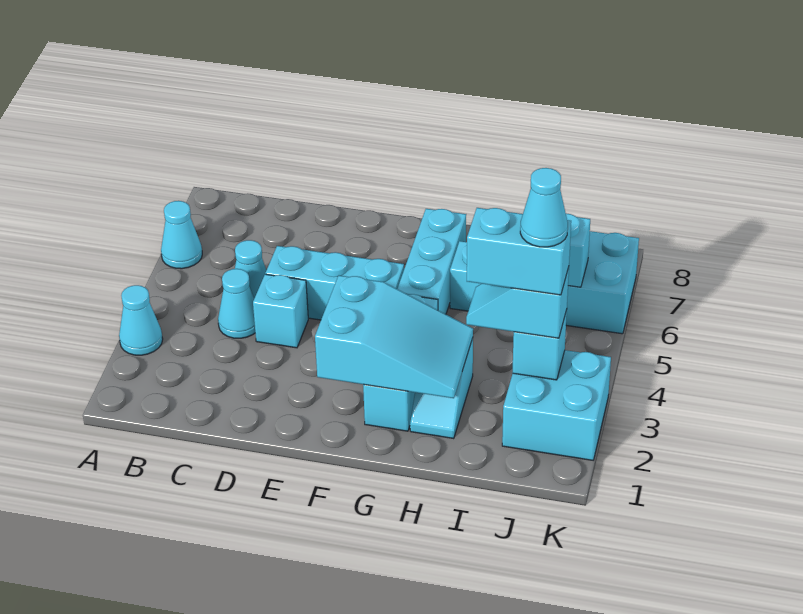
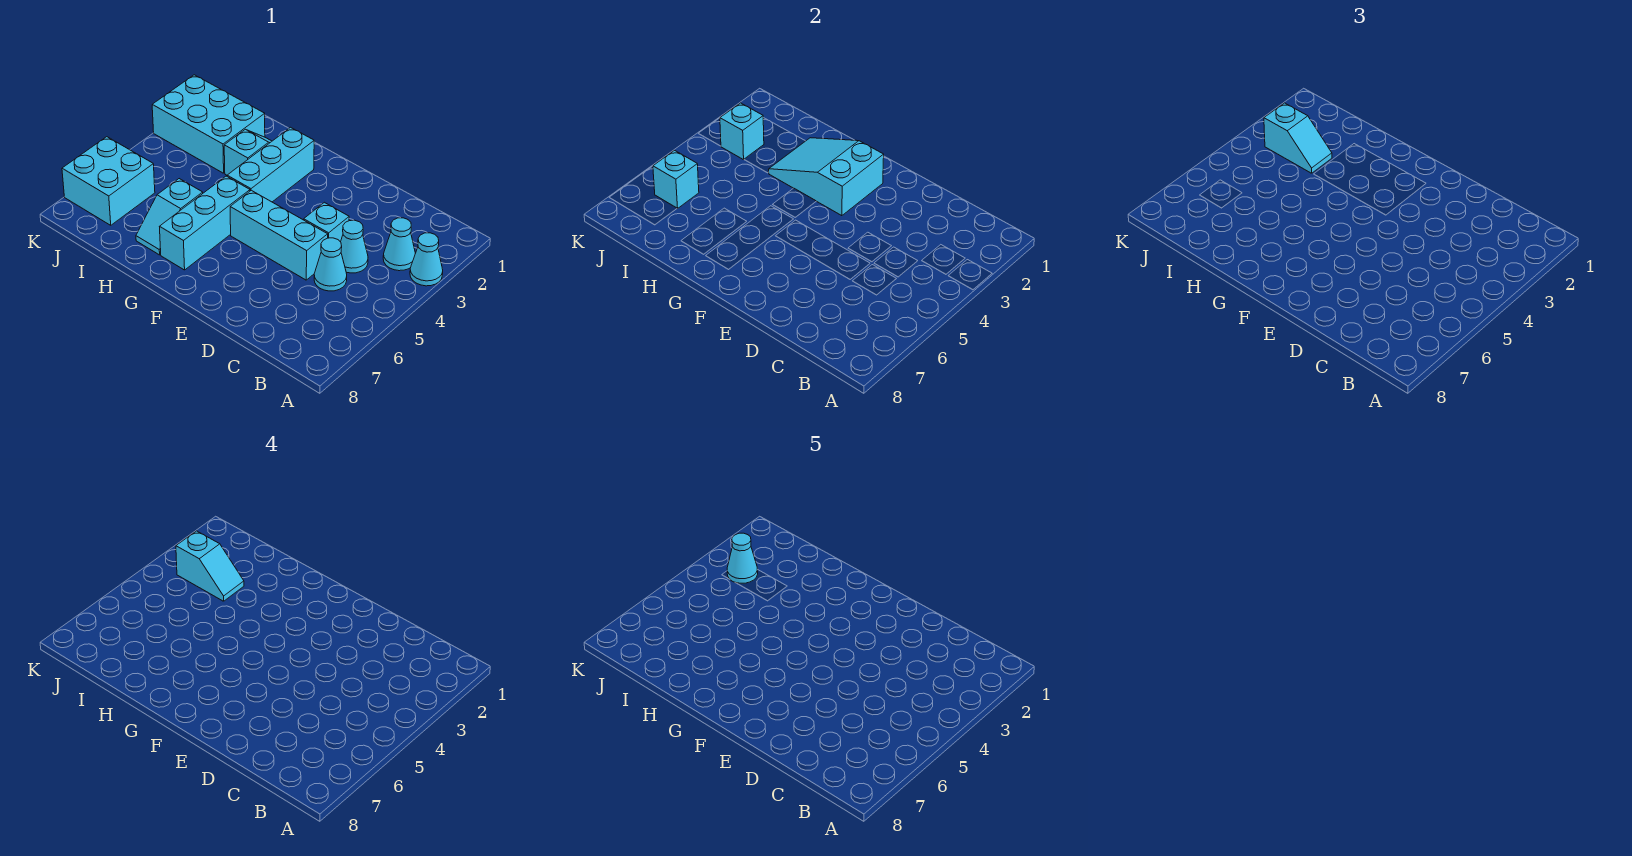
cyan cone A6 level 1 -> cyan cone B3 level 1
cyan brick I3:J3 level 4 -> cyan slope I3:J3 level 4 top J
cyan brick J2:K3 level 1 -> cyan brick I2:K3 level 1

